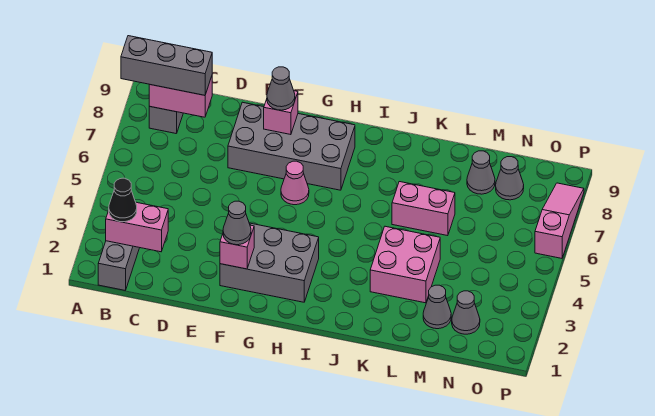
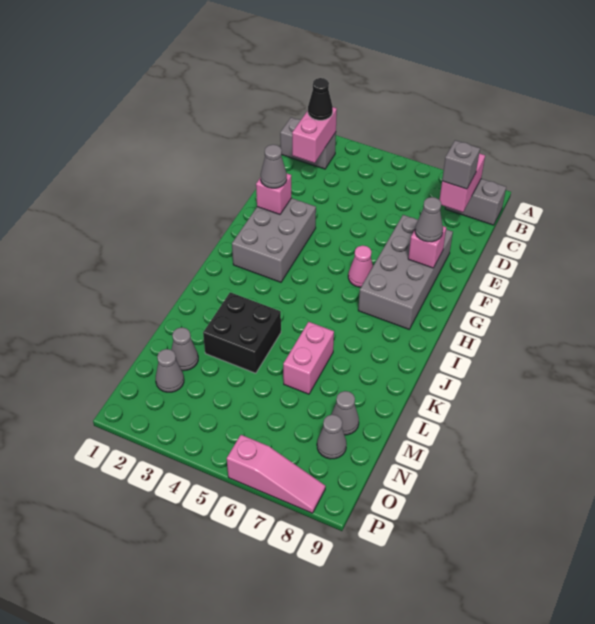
grey brick A8:C8 level 3 -> grey brick C8 level 3
pink brick K3:L4 level 1 -> black brick K3:L4 level 1

